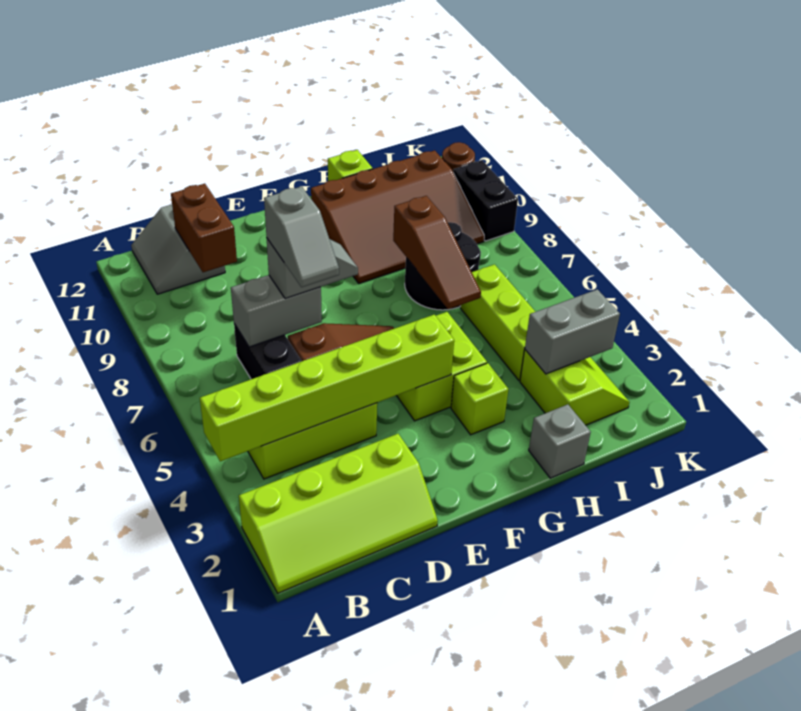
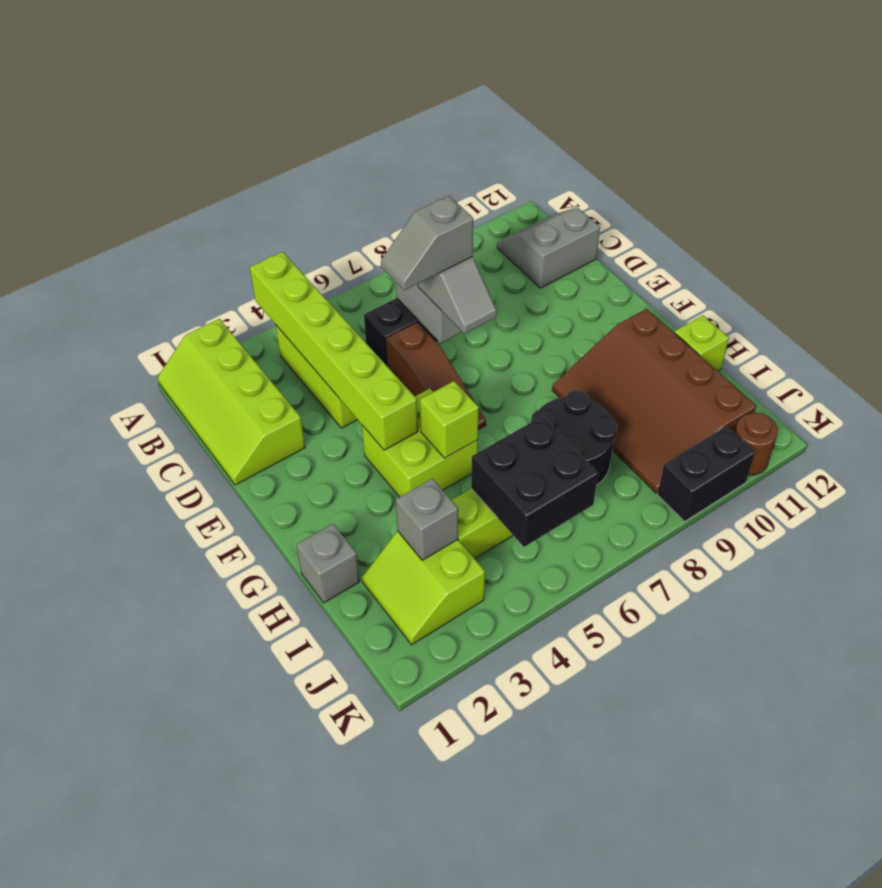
brown brick C10:C11 level 2 -> none
lime brick G3 level 1 -> lime brick G5 level 2
brown slope H6:H8 level 2 top 8 -> none
lime slope I2:J3 level 1 top I -> lime slope I2:J3 level 1 top 3
grey brick I3:J3 level 2 -> grey brick I3 level 2
none -> black brick I5:J6 level 2

